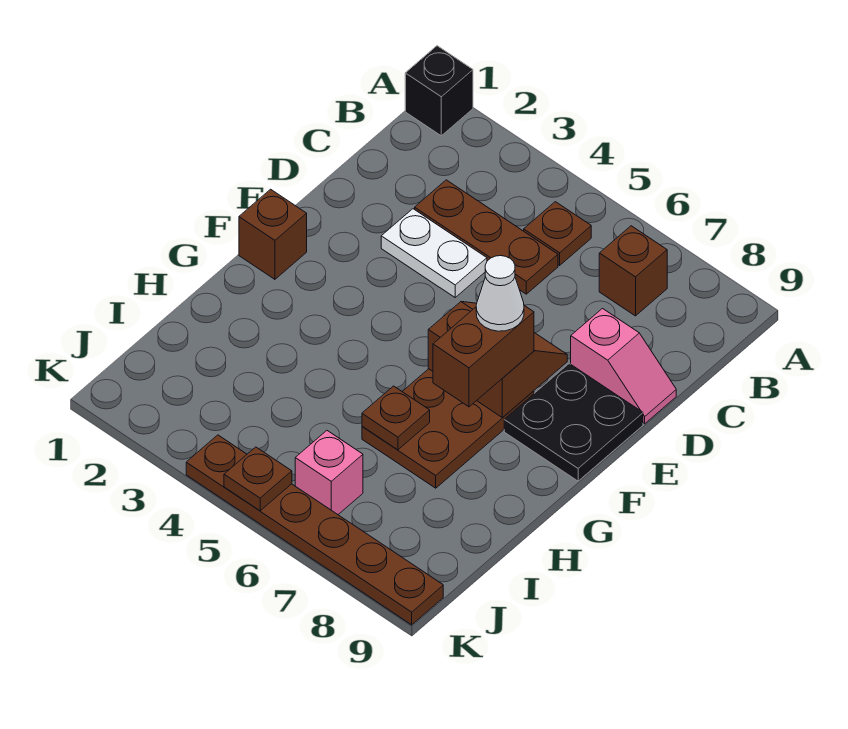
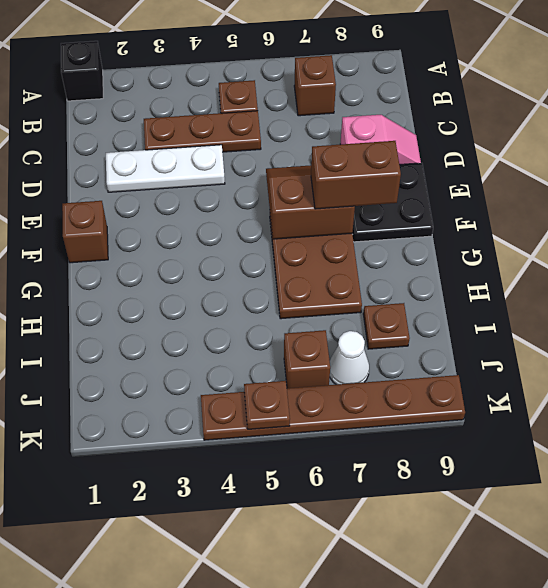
white plate D3:D4 level 1 -> white plate D2:D4 level 1
brown brick F7:G7 level 3 -> brown brick F7:F8 level 3
white cone F7 level 4 -> white cone J7 level 1
brown plate H6 level 2 -> brown plate I8 level 1
pink brick J6 level 1 -> brown brick J6 level 1

